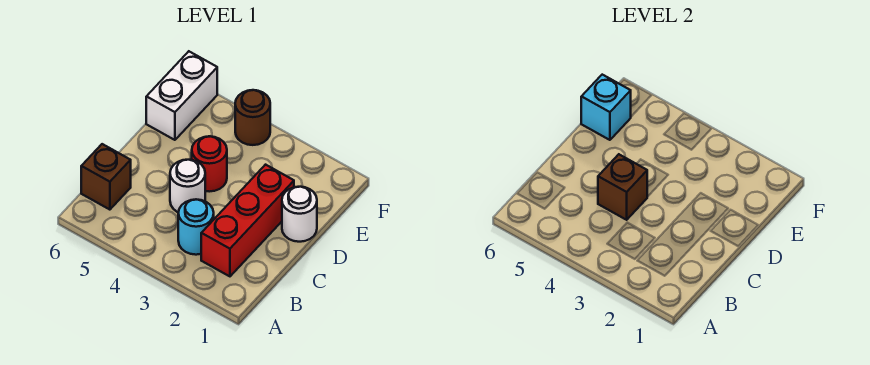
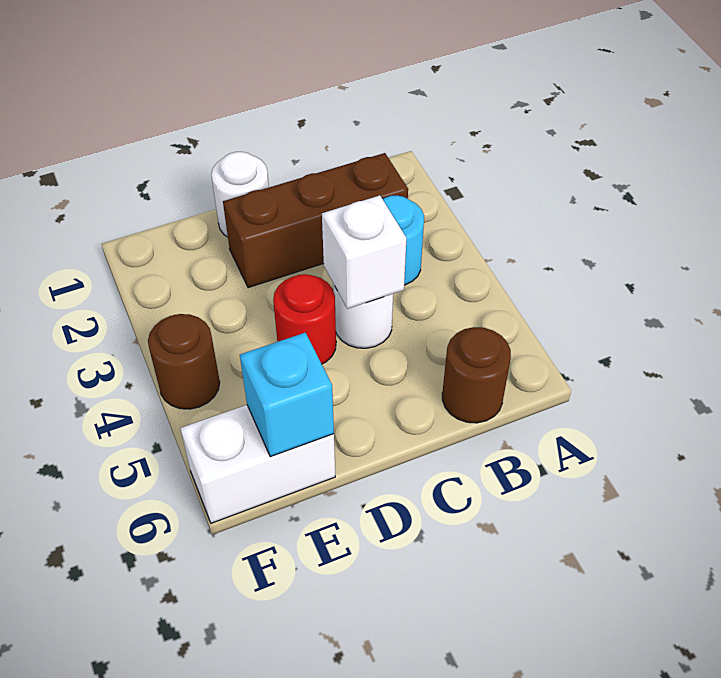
red brick B2:D2 level 1 -> brown brick B2:D2 level 1
brown brick B6 level 1 -> brown round brick B6 level 1
brown brick C4 level 2 -> white brick C4 level 2

